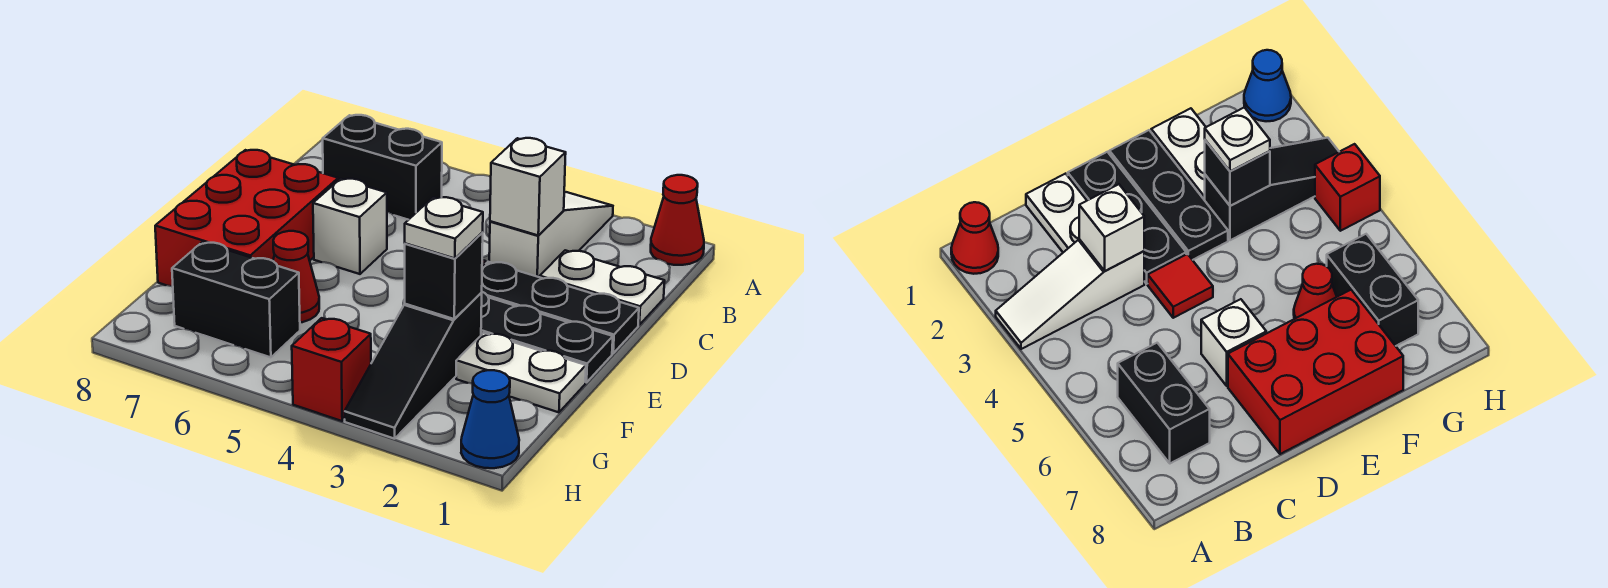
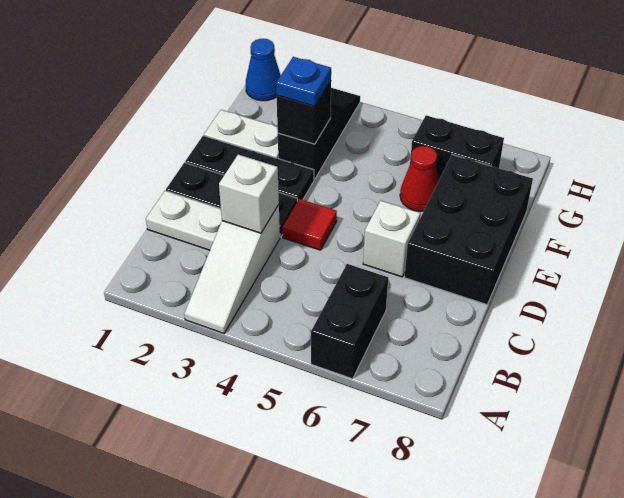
red cone A1 level 1 -> none
black brick B6:B7 level 1 -> black brick A6:B6 level 1
red brick D7:F8 level 1 -> black brick D7:F8 level 1
white plate F3 level 3 -> blue plate F3 level 3
red brick H4 level 1 -> none

